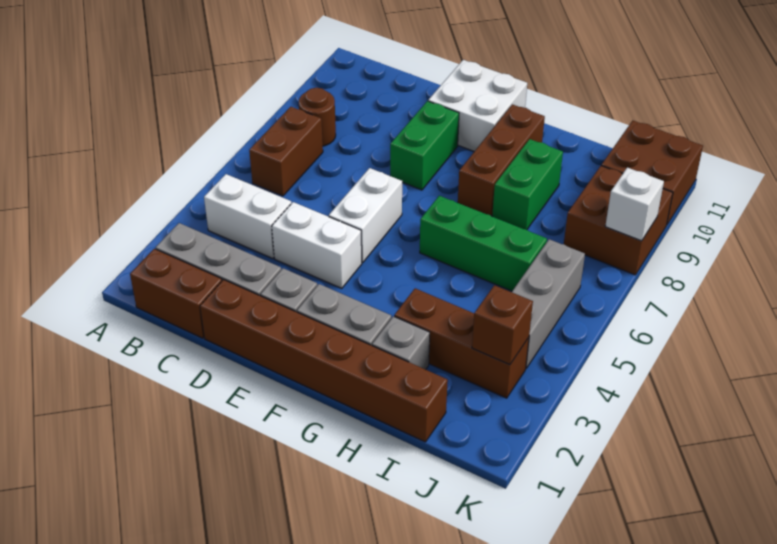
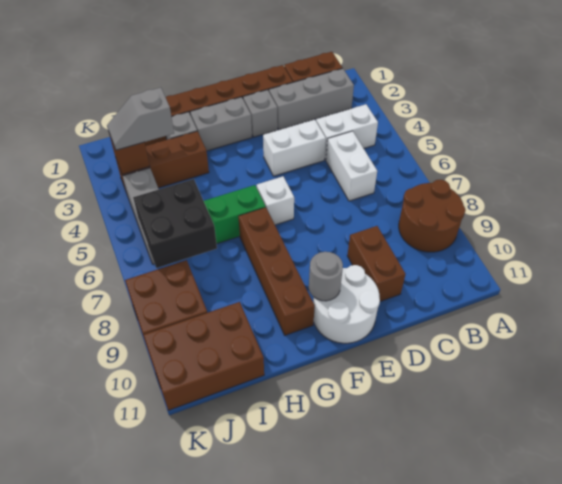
brown brick B6:B7 level 1 -> brown brick D9:D10 level 1
brown round brick B8 level 1 -> brown round brick A8:B9 level 1
white brick E5:E6 level 1 -> white brick C5:C6 level 1
green brick E8:E9 level 1 -> none
white brick E10:F11 level 1 -> white round brick E10:F11 level 1
none -> grey round brick F10 level 2
brown brick G8:G10 level 1 -> brown brick G7:G10 level 1
green brick H8:H9 level 1 -> none
none -> grey slope I3:J3 level 3 top I
none -> black brick I6:J7 level 2
brown brick J10:K11 level 1 -> brown brick I10:K11 level 1
white brick K8 level 2 -> white brick F6 level 1

